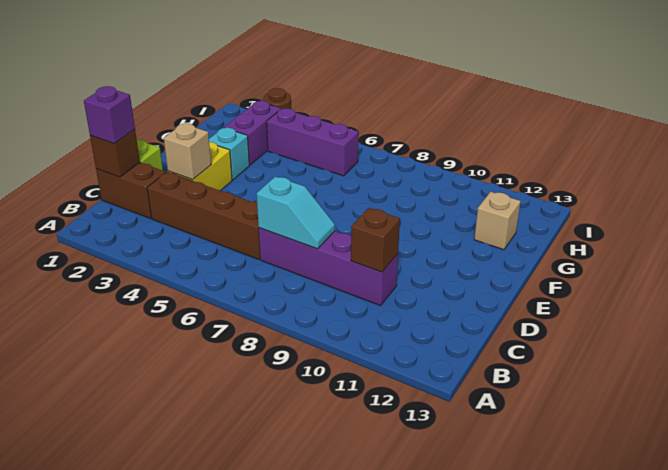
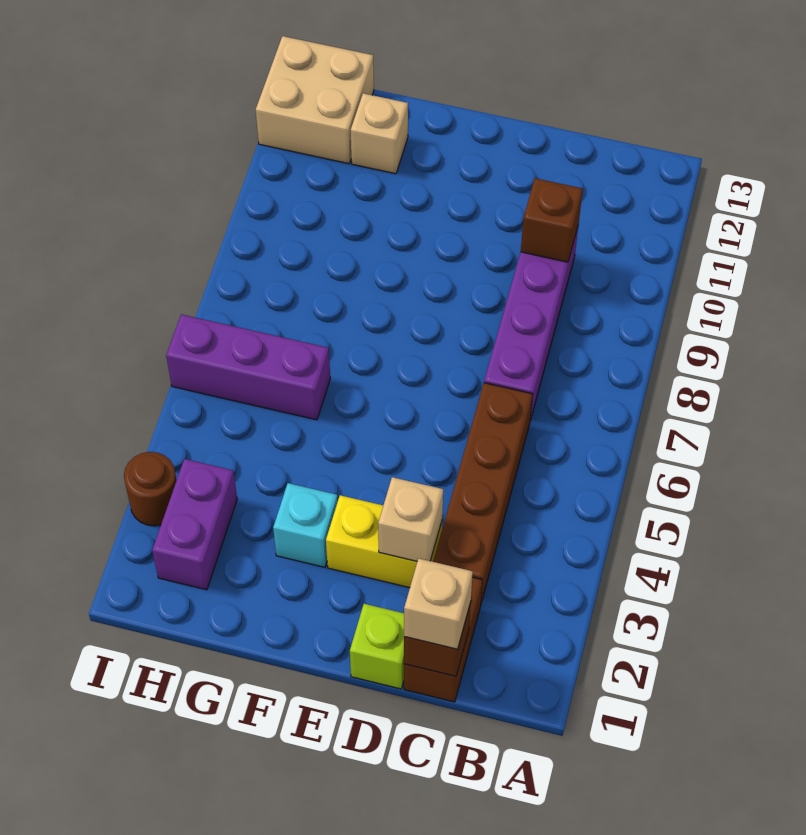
purple brick C1 level 3 -> tan brick C1 level 3
cyan slope C7:C8 level 2 top 7 -> none
purple brick G3:H3 level 1 -> purple brick H2:H3 level 1
purple brick H4:H6 level 1 -> purple brick G6:I6 level 1
none -> tan brick H12:I13 level 1

